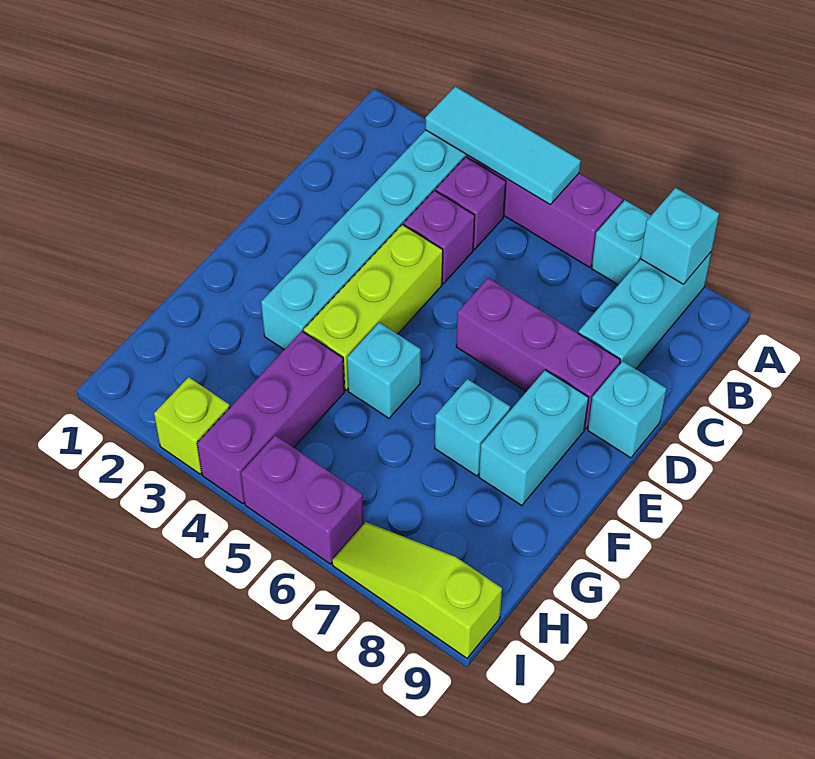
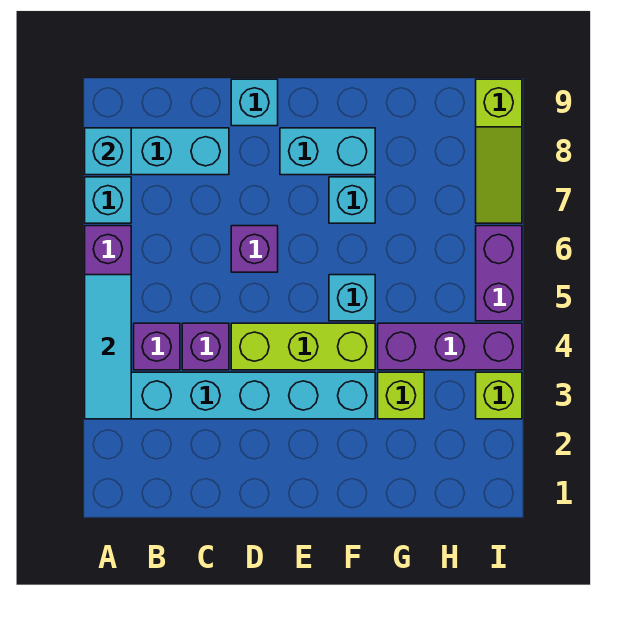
purple brick D6:D8 level 1 -> purple brick D6 level 1
none -> lime brick G3 level 1

